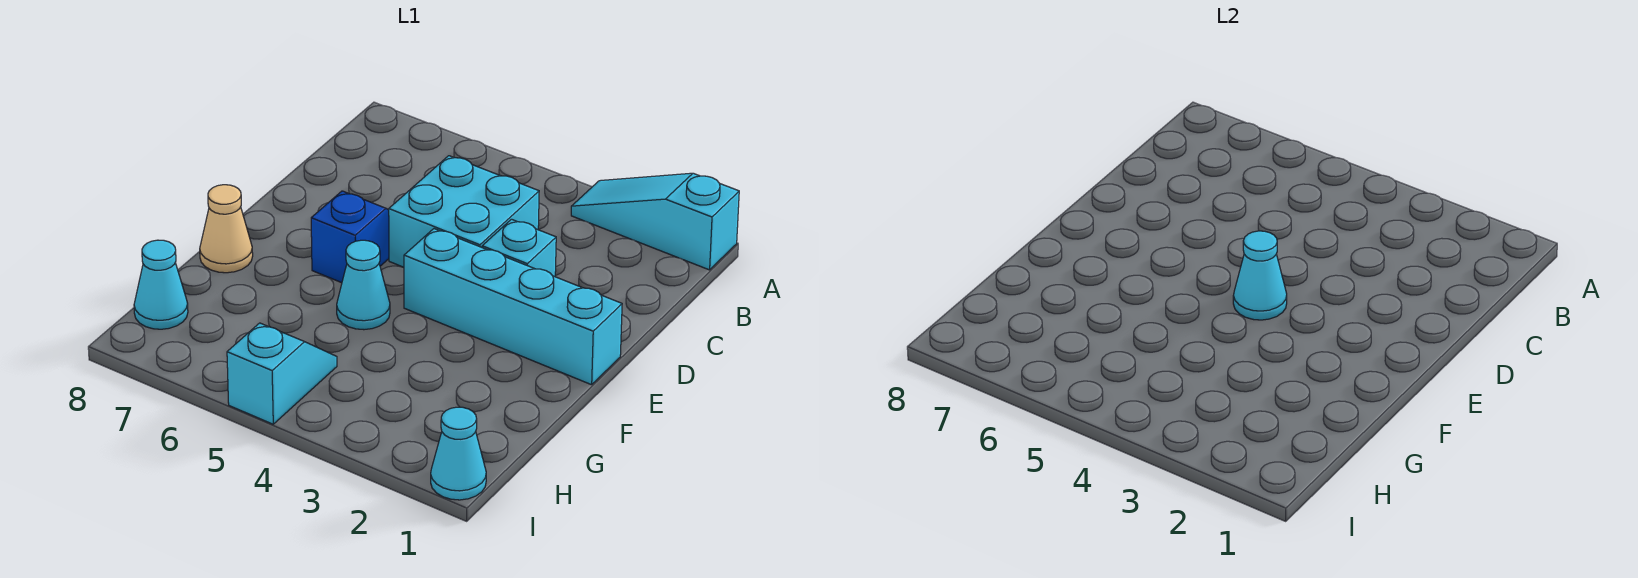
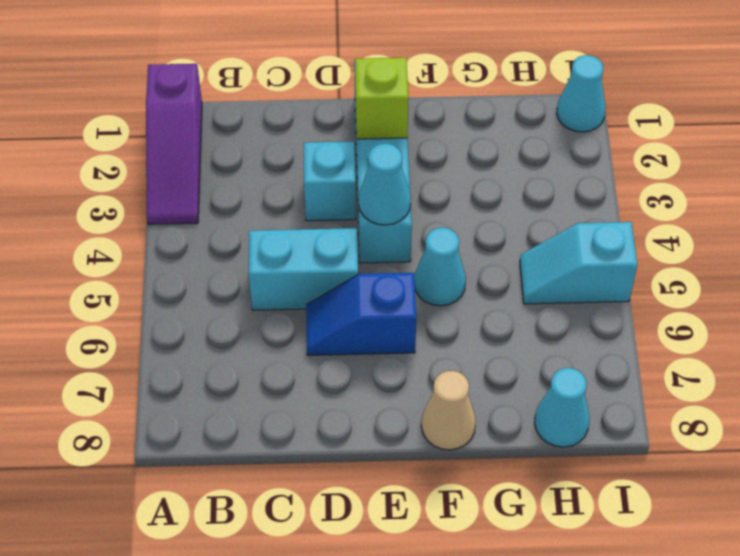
cyan slope A1:A3 level 1 top 1 -> purple slope A1:A3 level 1 top 1
cyan brick C4:D5 level 1 -> cyan brick C5:D5 level 1
none -> lime brick E2 level 2

